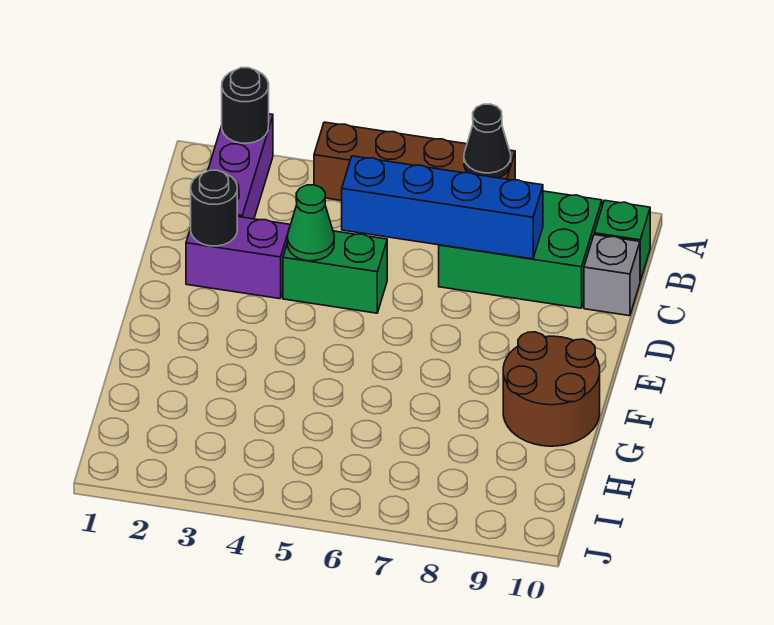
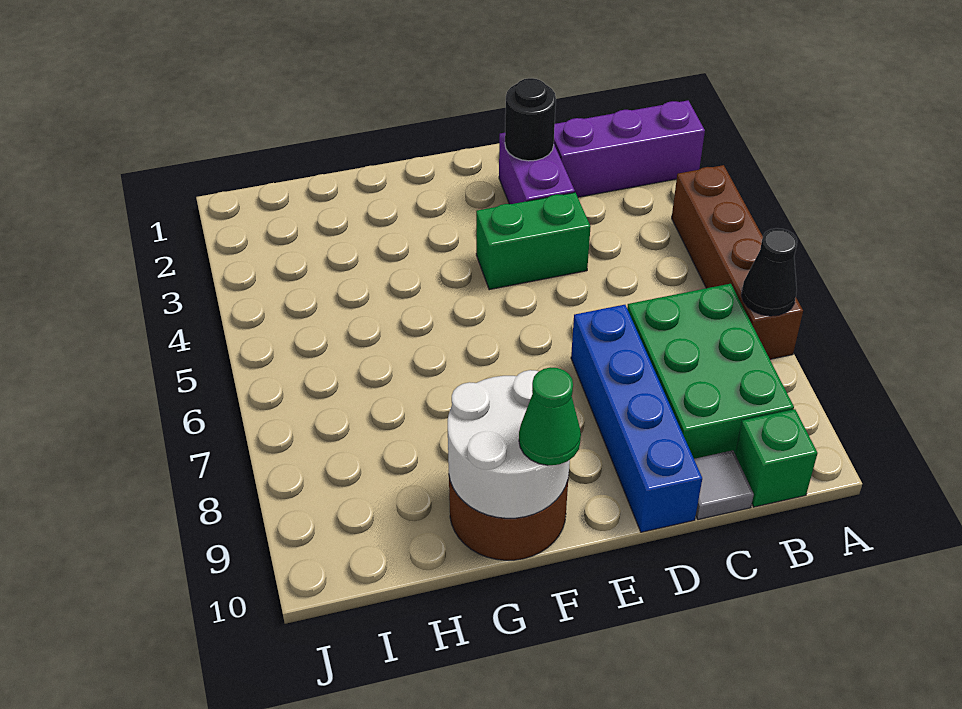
black round brick A2 level 2 -> none
blue brick C5:C8 level 2 -> blue brick D7:D10 level 1
grey brick C10 level 1 -> grey tile C10 level 1
green brick D4:D5 level 1 -> green brick D4:E4 level 1
green cone D4 level 2 -> green cone F10 level 3
none -> white round brick F9:G10 level 2

